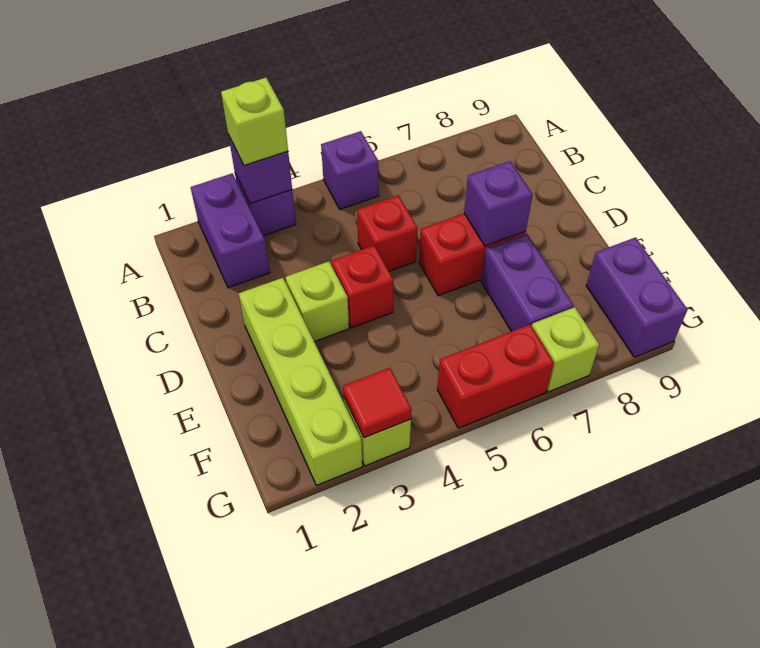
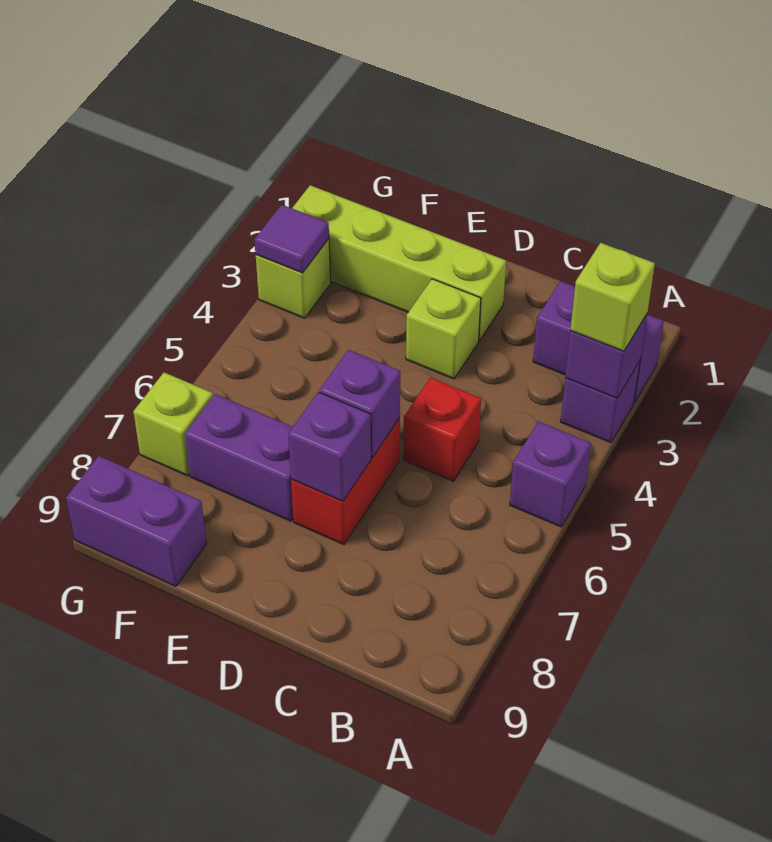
red brick D4 level 1 -> none
none -> purple brick D6 level 2
red tile G3 level 2 -> purple tile G3 level 2
red brick G5:G6 level 1 -> none

